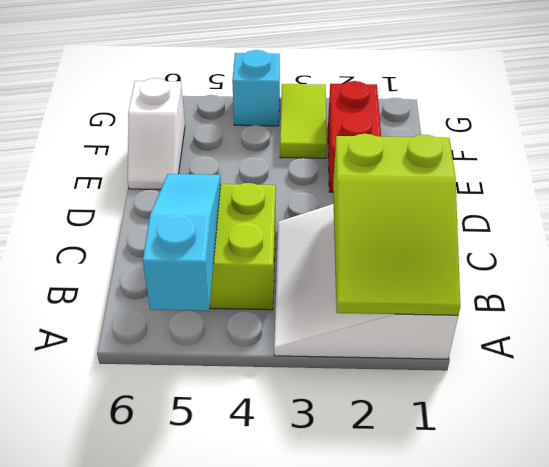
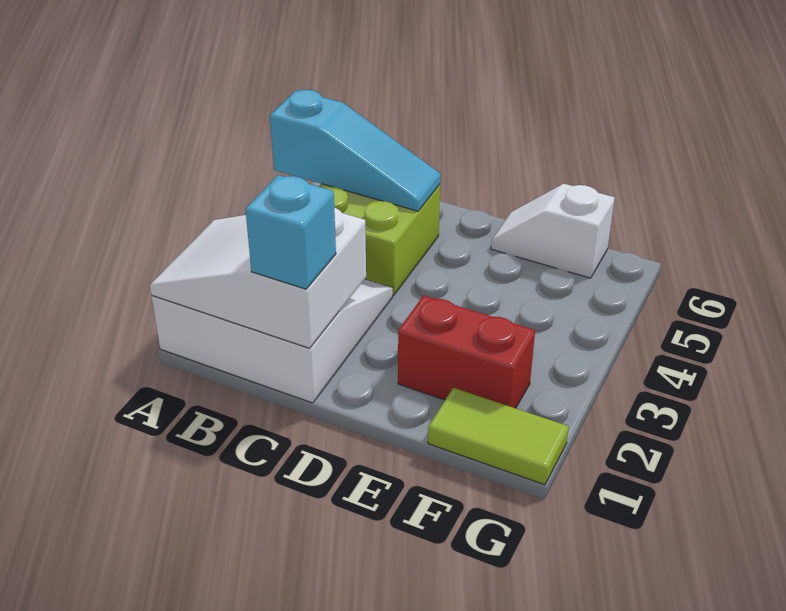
lime slope A1:C2 level 2 top C -> white slope A1:C2 level 2 top C
lime tile F3:G3 level 1 -> lime tile F1:G1 level 1
cyan brick G4 level 1 -> cyan brick C1 level 3

